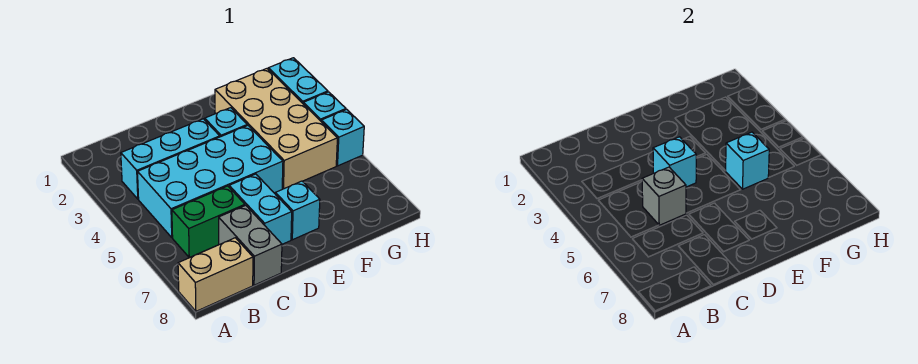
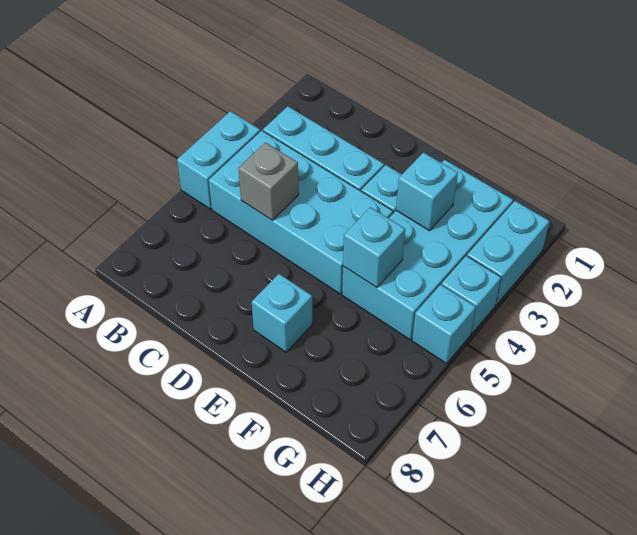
tan brick A8:B8 level 1 -> none
green brick B6:C6 level 1 -> none
grey brick C7:C8 level 1 -> none
cyan brick D4 level 2 -> cyan brick F3 level 2
cyan brick D6:D7 level 1 -> cyan brick A4:A5 level 1
tan brick F2:G5 level 1 -> cyan brick F2:G5 level 1

